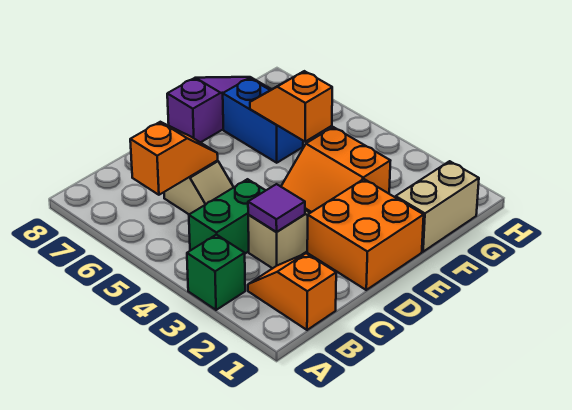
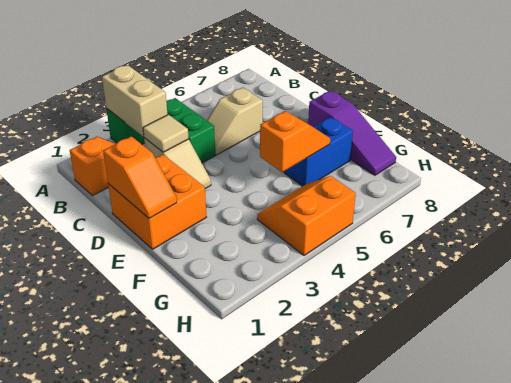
orange slope B6:C6 level 2 top B -> orange slope D1:E1 level 2 top D
purple tile C3 level 2 -> tan tile C3 level 2
orange slope E3:F4 level 1 top F -> orange slope G4:H5 level 1 top H
tan brick F1:G1 level 1 -> tan brick A3:B3 level 2

